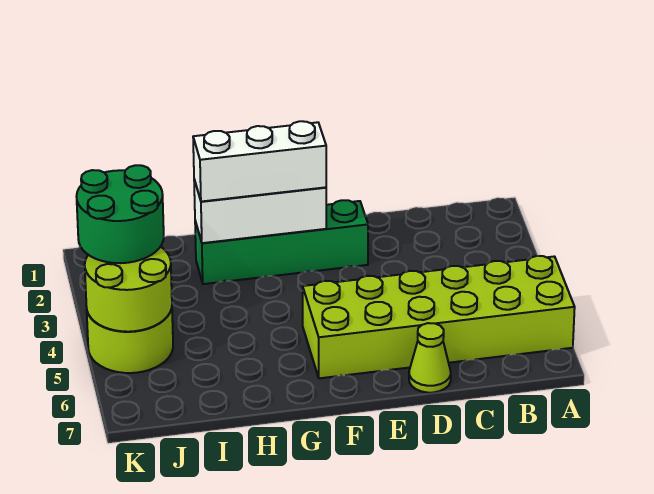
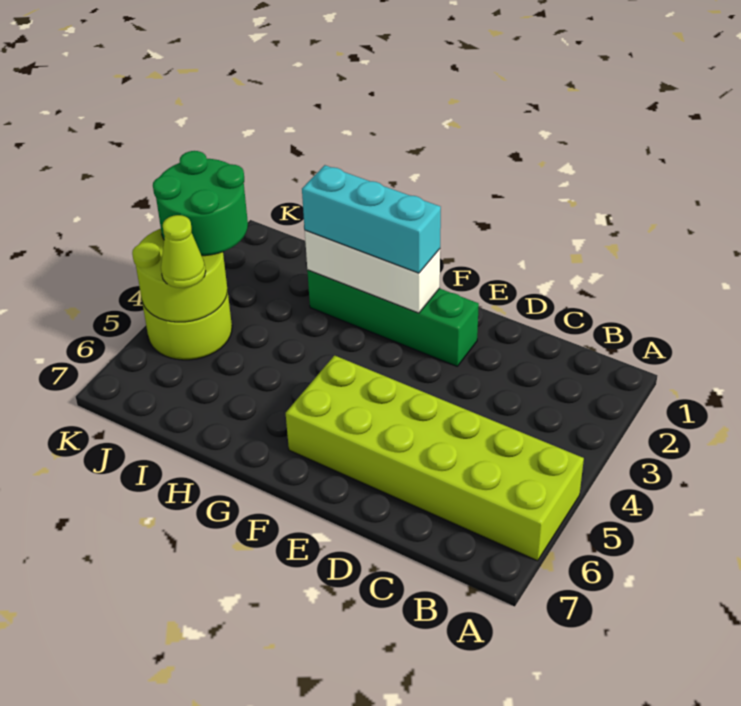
lime cone D7 level 1 -> lime cone J5 level 3
white brick F2:H2 level 3 -> cyan brick F2:H2 level 3

